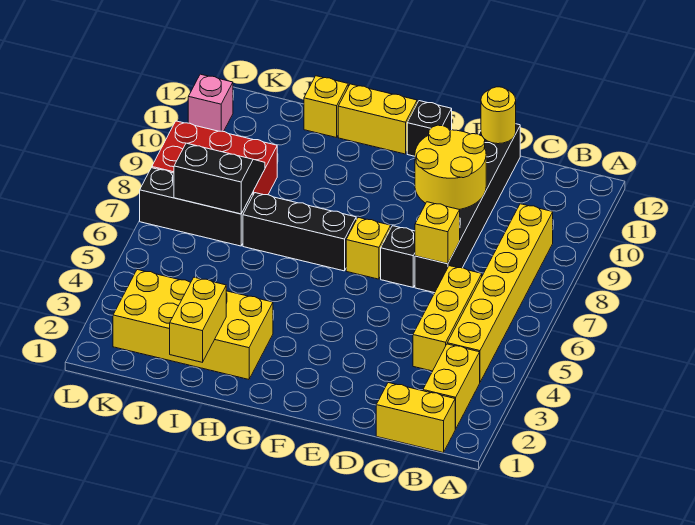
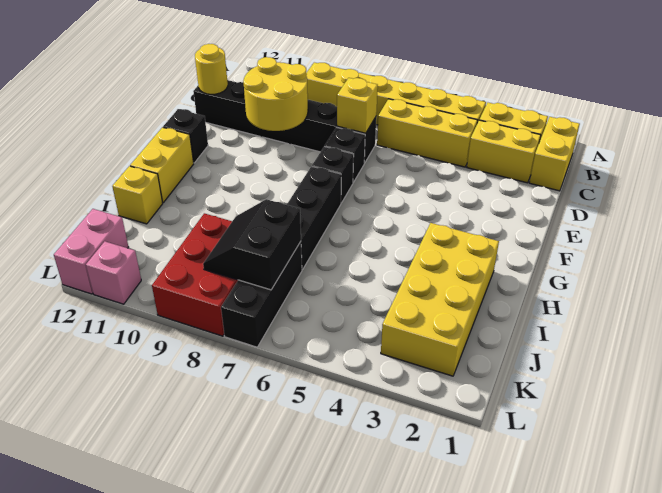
yellow brick F7 level 1 -> black brick F7 level 1
yellow brick I1:I2 level 2 -> yellow brick C2:C3 level 1
none -> pink brick K12:L12 level 1

